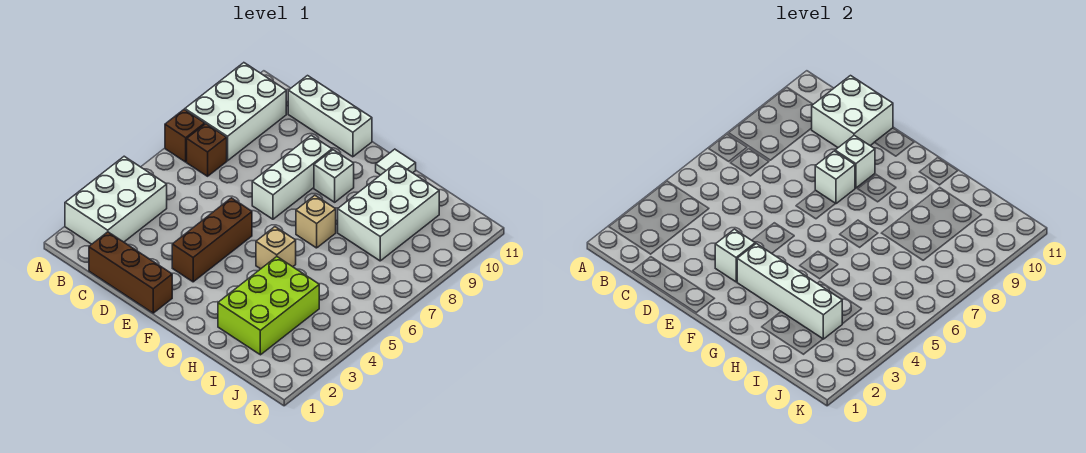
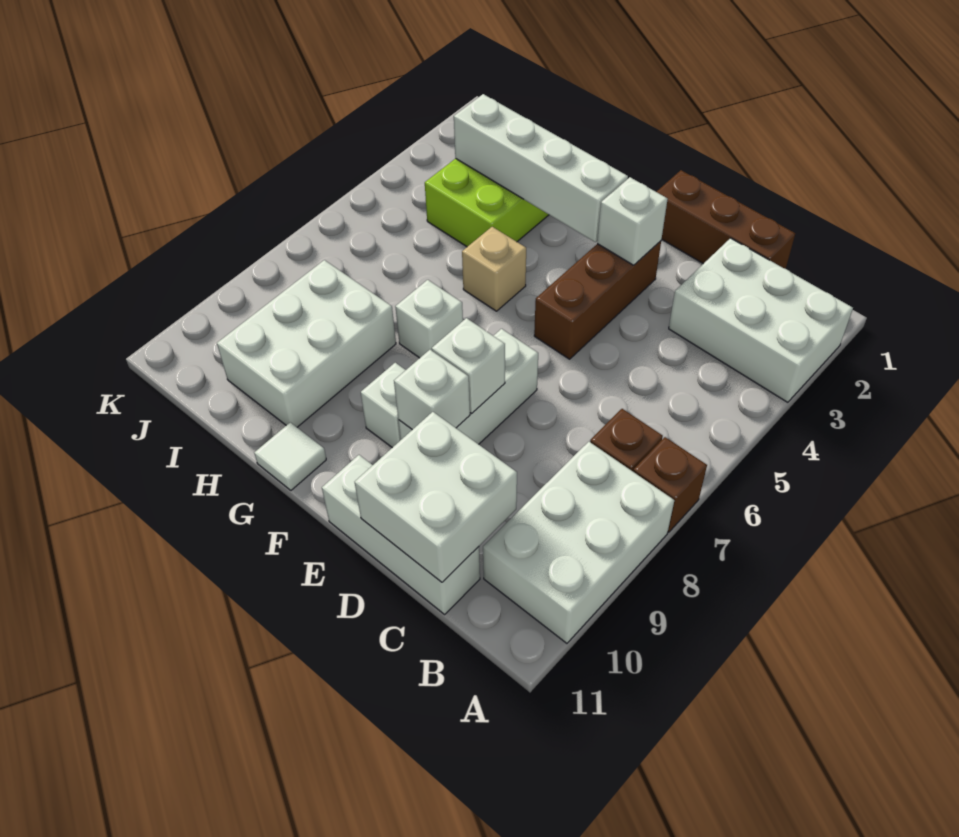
white brick A2:B4 level 1 -> white brick A2:C3 level 1
tan brick G7 level 1 -> white brick G7 level 1

